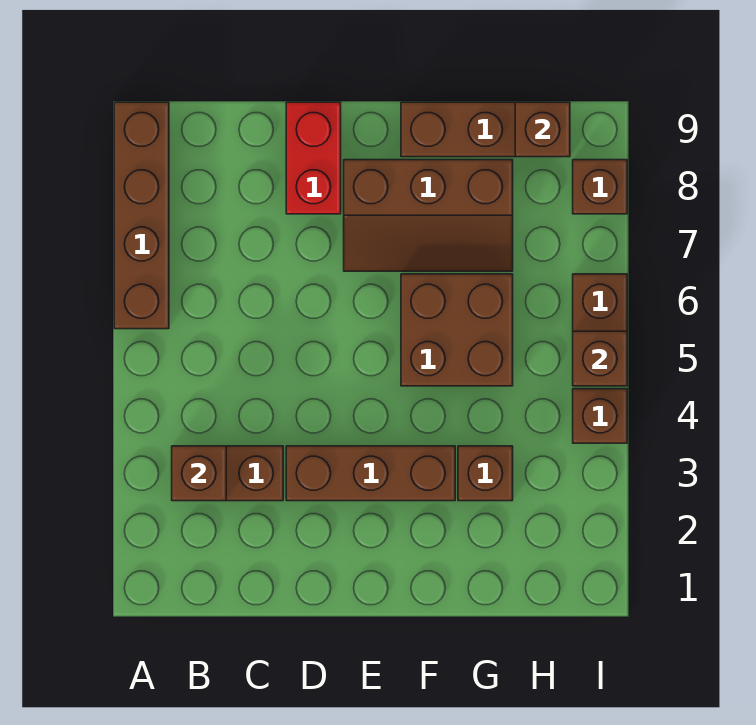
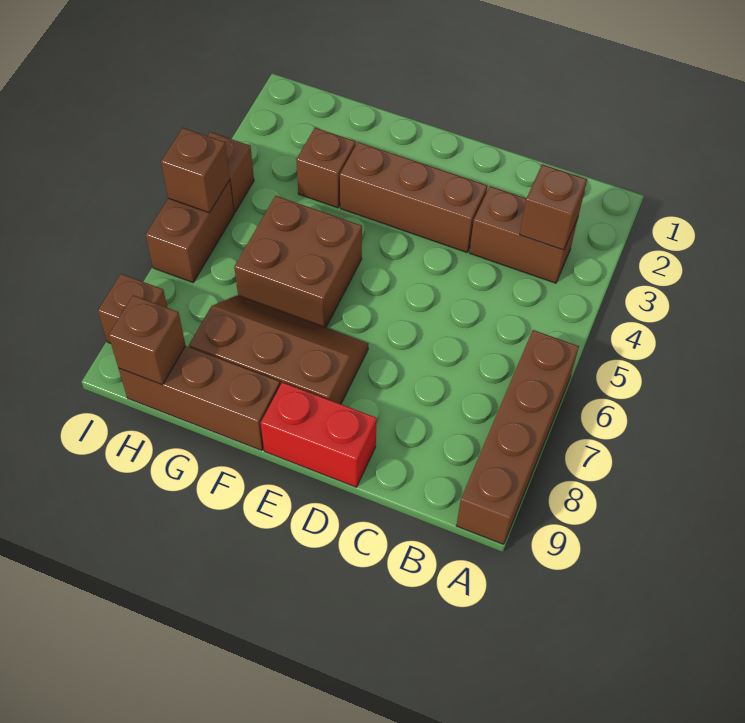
red brick D8:D9 level 1 -> red brick D9:E9 level 1

